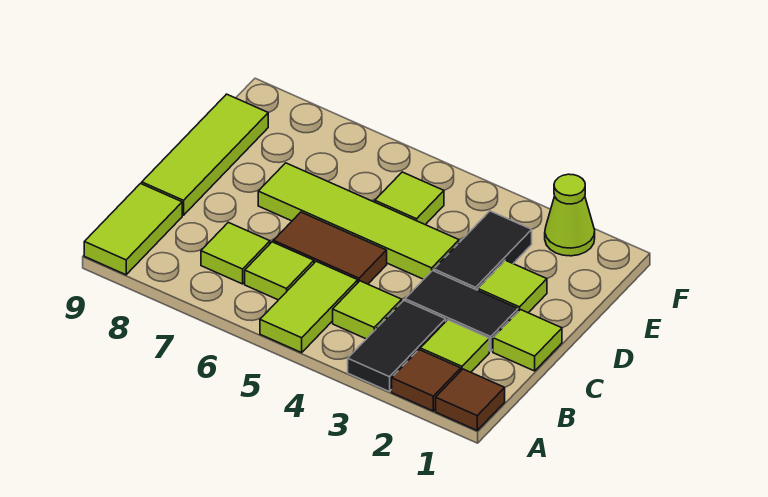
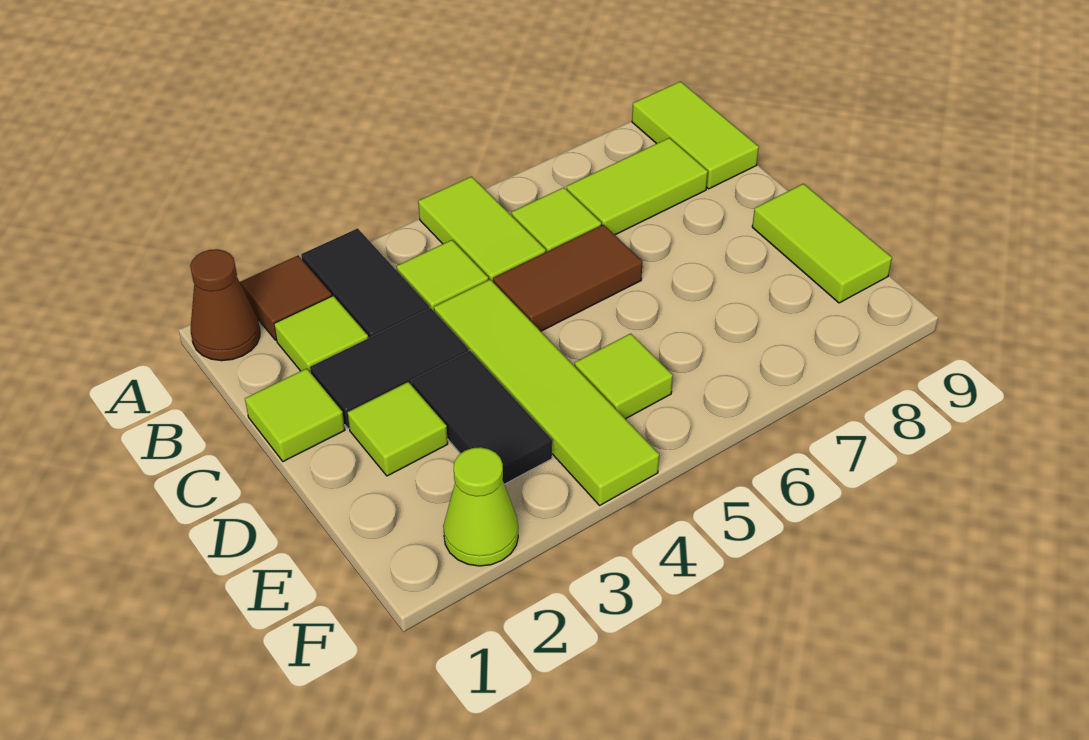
brown tile A1 level 1 -> brown cone A1 level 1
lime tile B7 level 1 -> lime tile B7:B8 level 1
lime tile C9:E9 level 1 -> lime tile D9:E9 level 1
lime tile D4:D7 level 1 -> lime tile C4:F4 level 1

